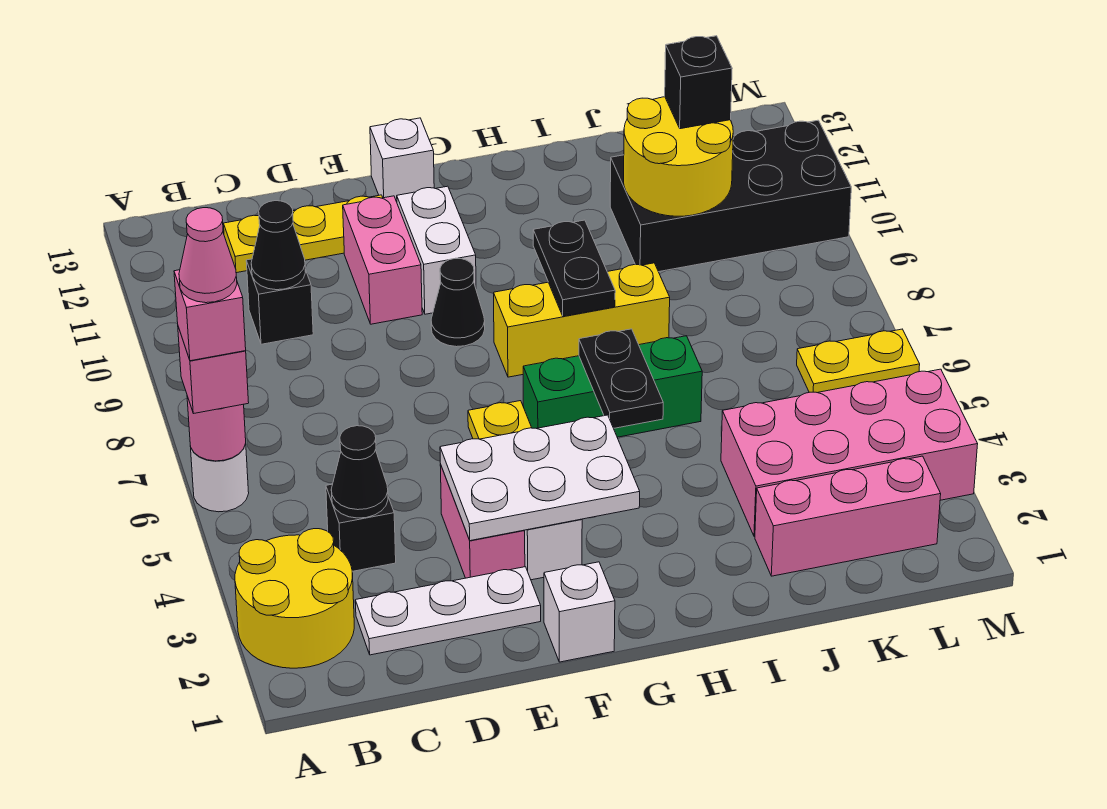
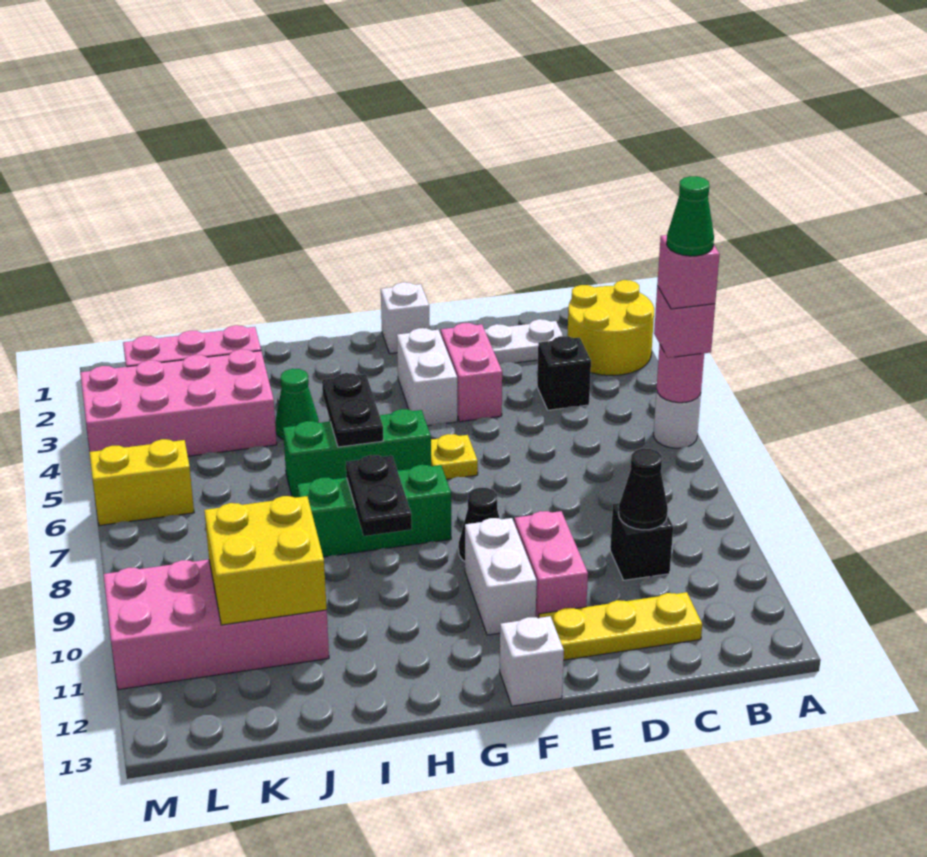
pink cone A6 level 5 -> green cone A6 level 5
black cone C4 level 2 -> none
white plate E3:G4 level 2 -> none
yellow brick G8:I8 level 1 -> green brick G8:I8 level 1
none -> green cone I4 level 1
black brick J10:M11 level 1 -> pink brick J10:M11 level 1
yellow round brick J10:K11 level 2 -> yellow brick J10:K11 level 2
black brick K11 level 3 -> none
yellow plate L6:M6 level 1 -> yellow brick L6:M6 level 1

